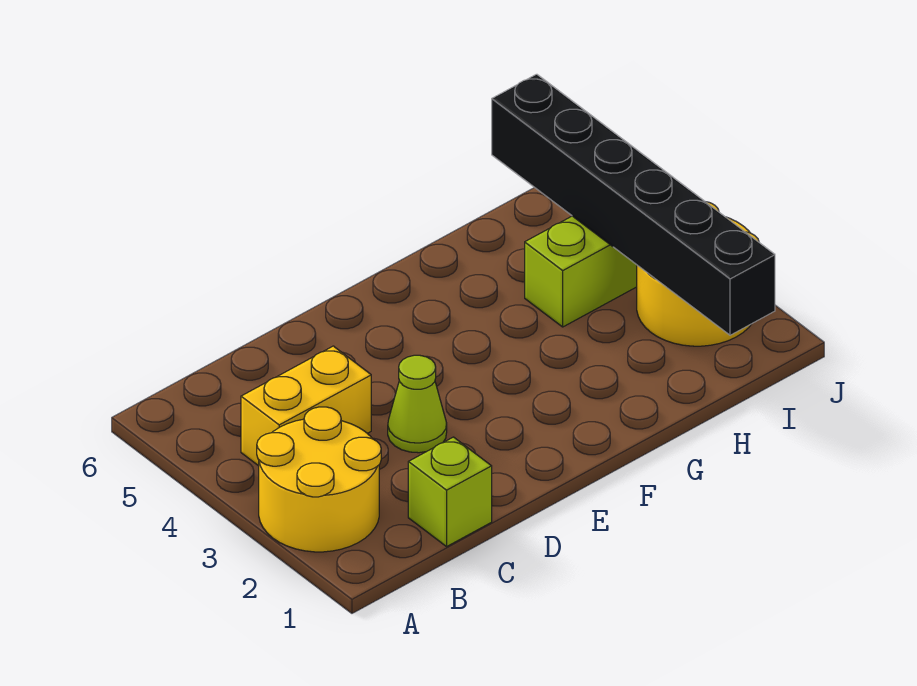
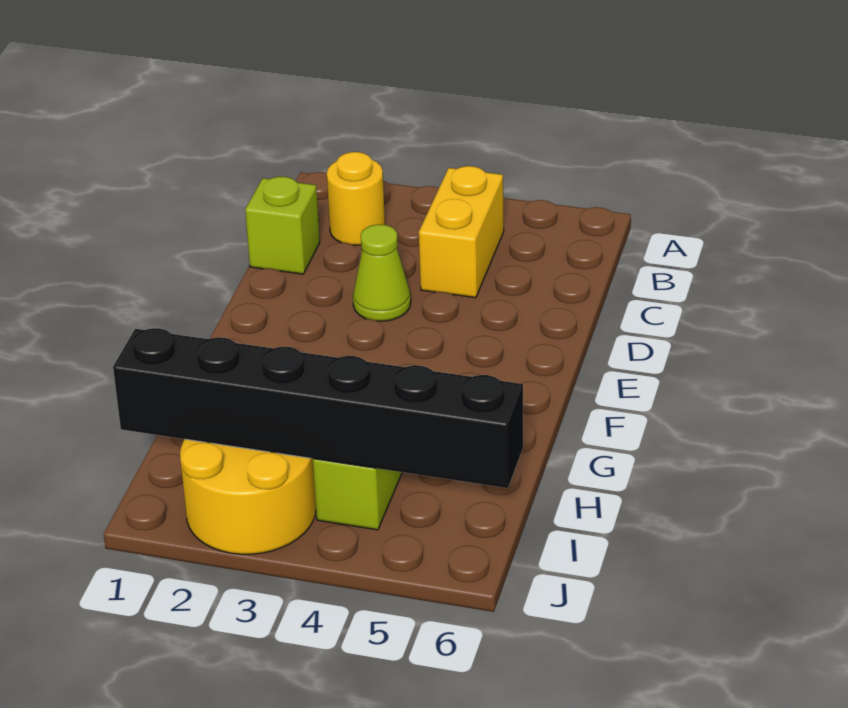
yellow round brick A2:B3 level 1 -> yellow round brick B2 level 1

